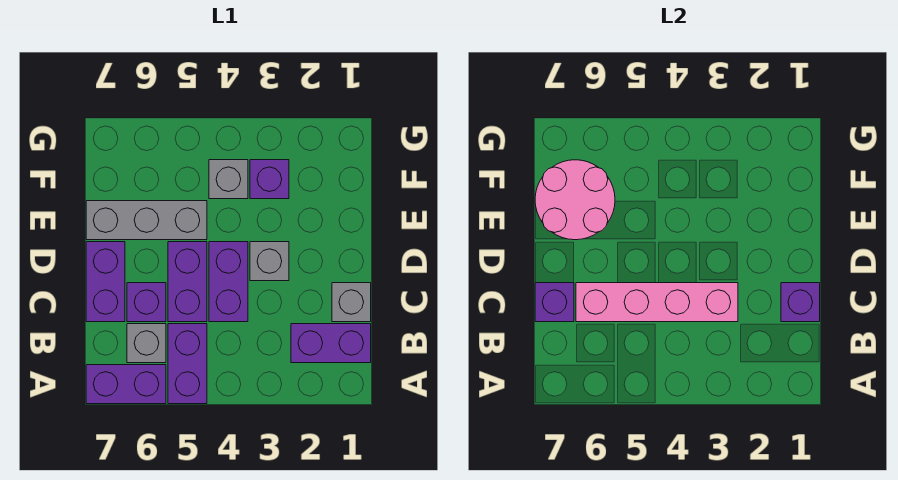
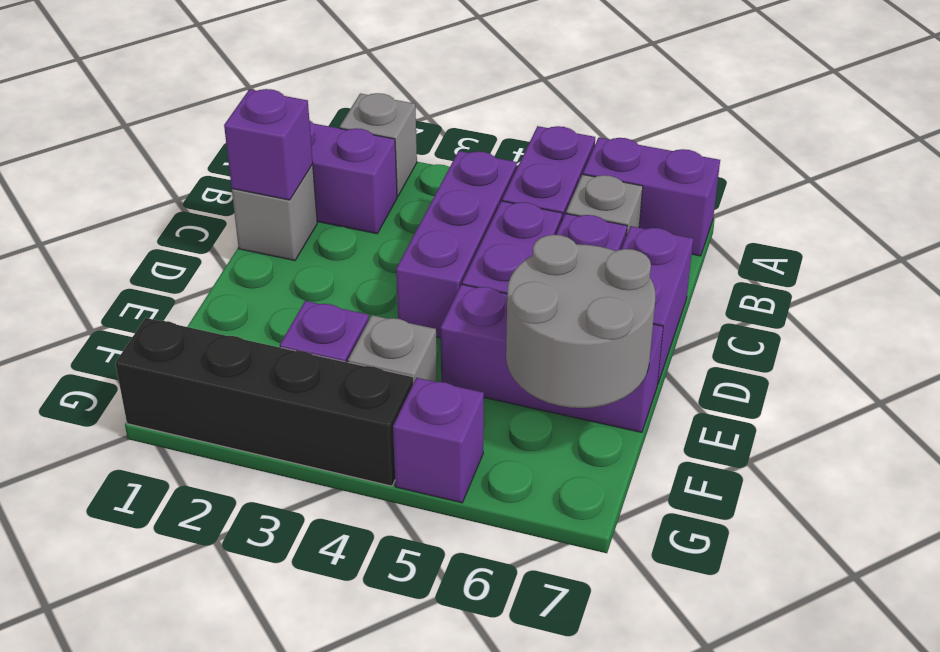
pink brick C3:C6 level 2 -> none
purple brick C4:D4 level 1 -> purple brick B4:D4 level 1
purple brick C7 level 2 -> purple brick G5 level 1
grey brick D3 level 1 -> grey brick A2 level 1
grey brick E5:E7 level 1 -> purple brick E5:E7 level 1
pink round brick E6:F7 level 2 -> grey round brick E6:F7 level 2
none -> black brick G1:G4 level 1

